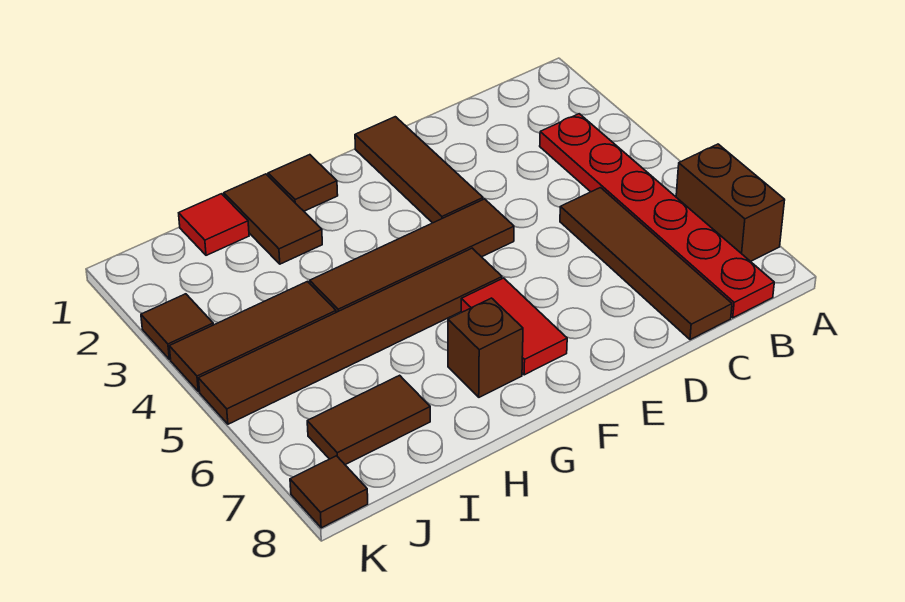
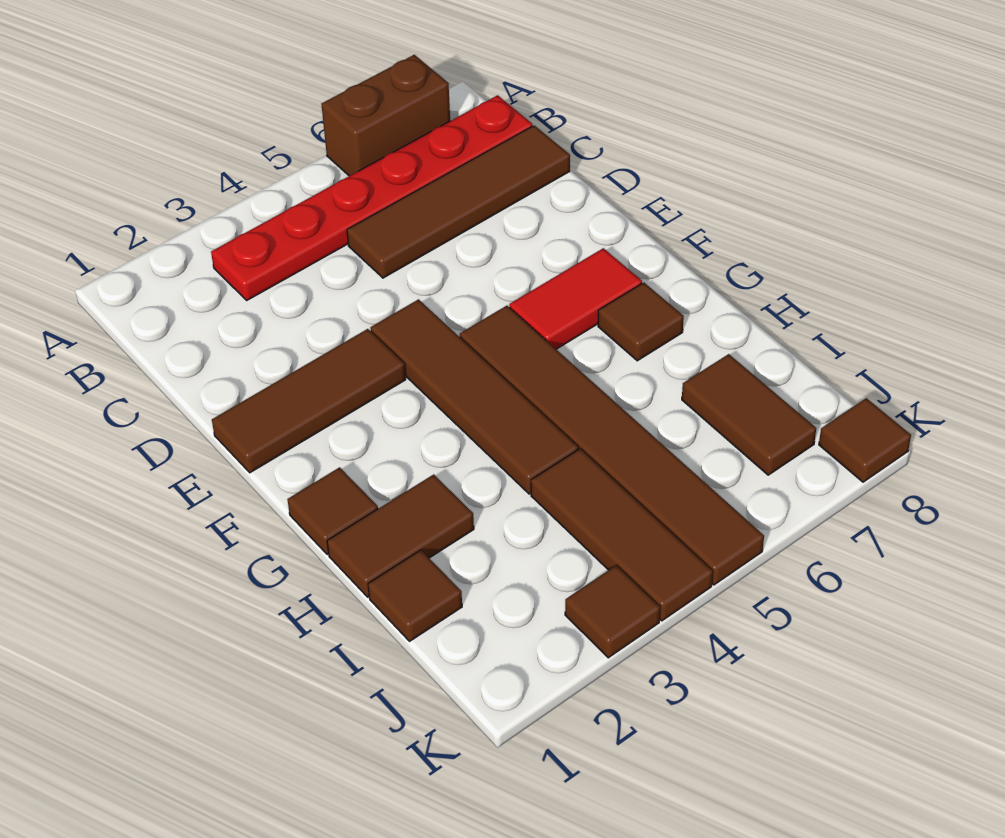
brown brick G7 level 1 -> brown tile G7 level 1
red tile I1 level 1 -> brown tile I1 level 1

